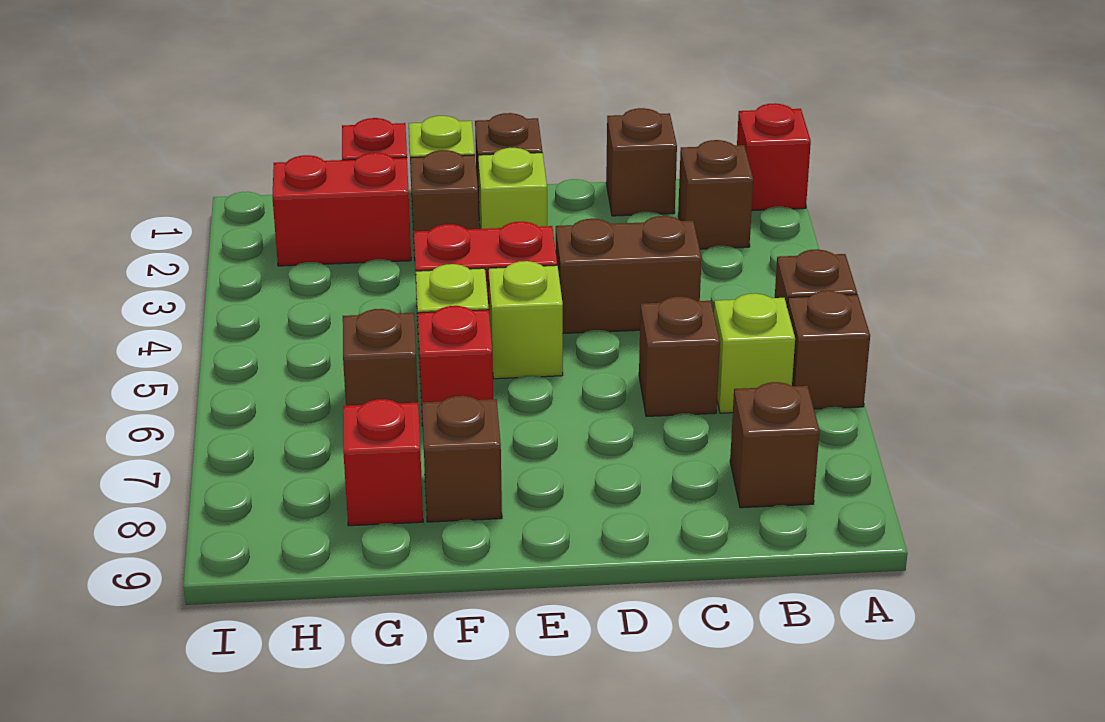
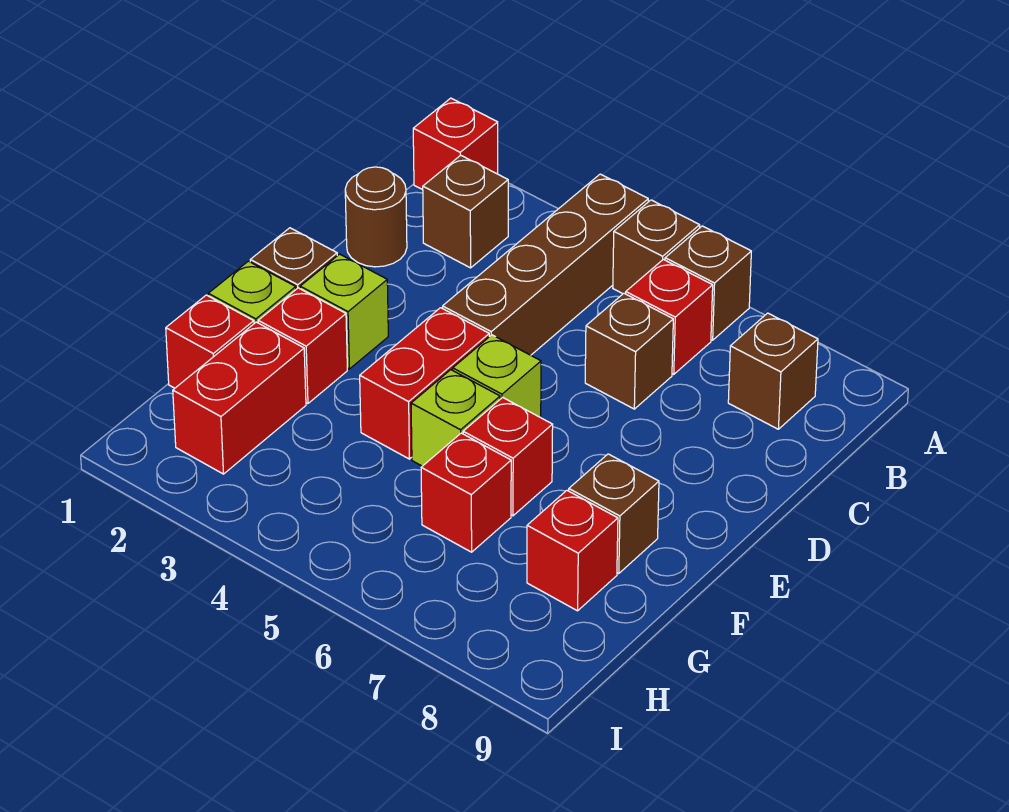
lime brick B6 level 1 -> red brick B6 level 1
brown brick C1 level 1 -> brown round brick C1 level 1
brown brick C4:D4 level 1 -> brown brick A4:D4 level 1
brown brick F2 level 1 -> red brick F2 level 1
brown brick G6 level 1 -> red brick G6 level 1

